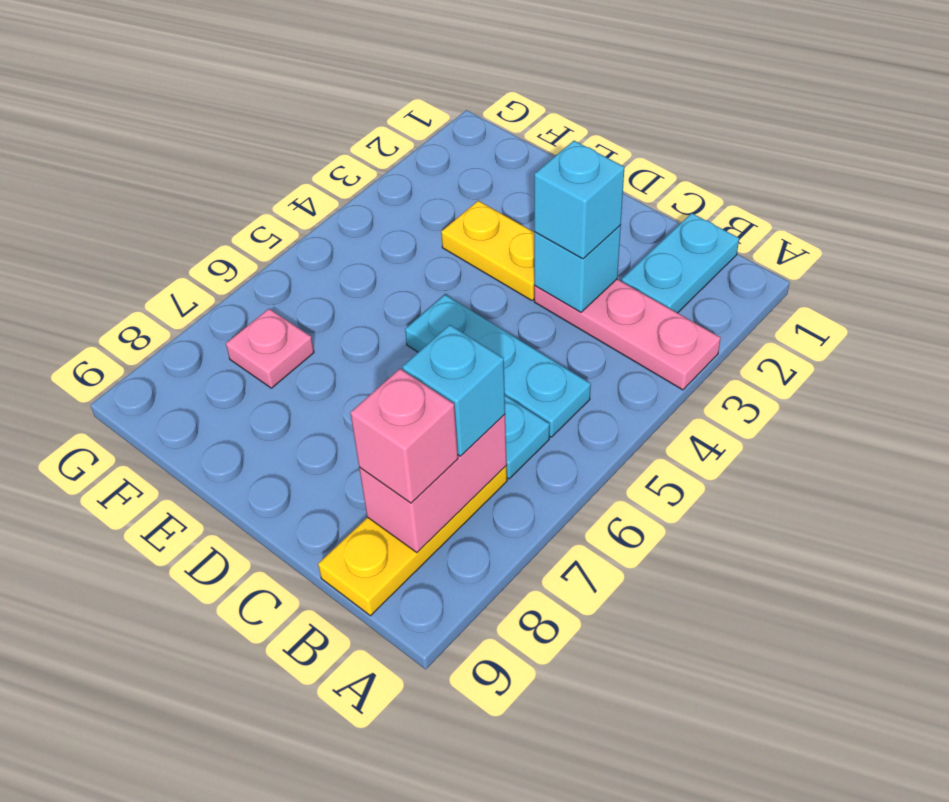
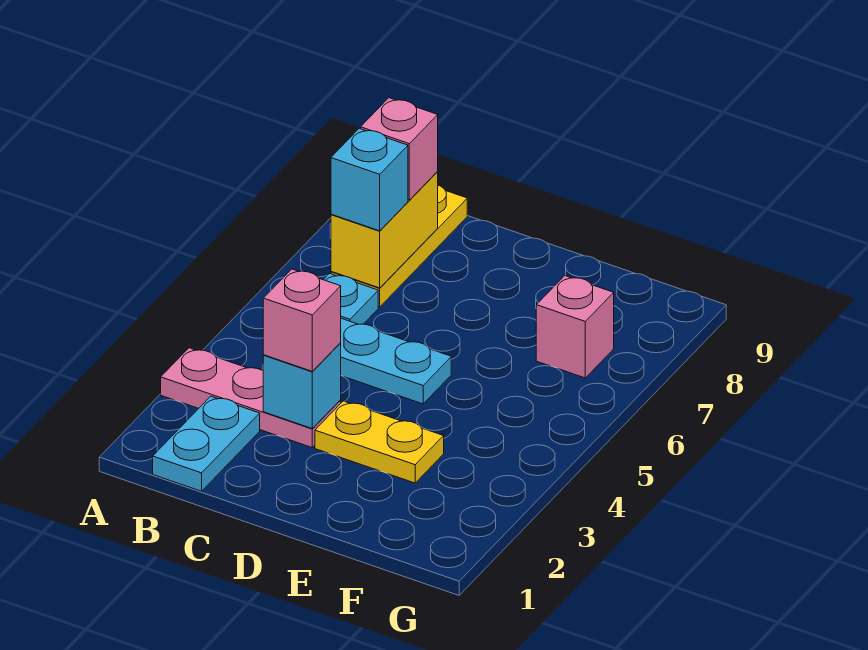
pink brick B7:B8 level 2 -> yellow brick B7:B8 level 2
cyan brick C3 level 3 -> pink brick C3 level 3
pink plate F7 level 1 -> pink brick F7 level 1

